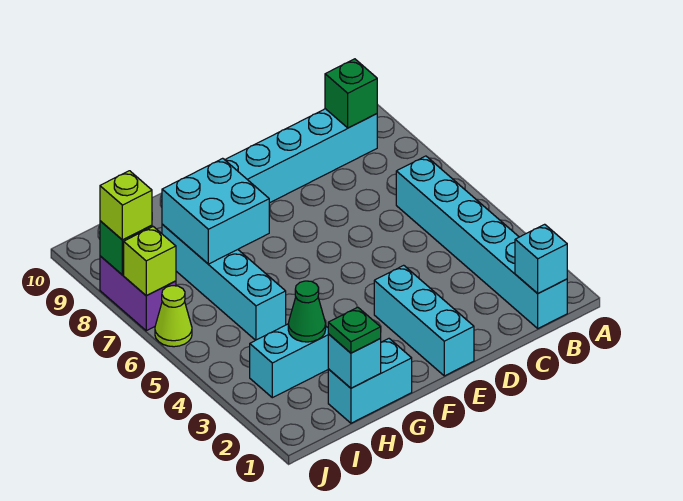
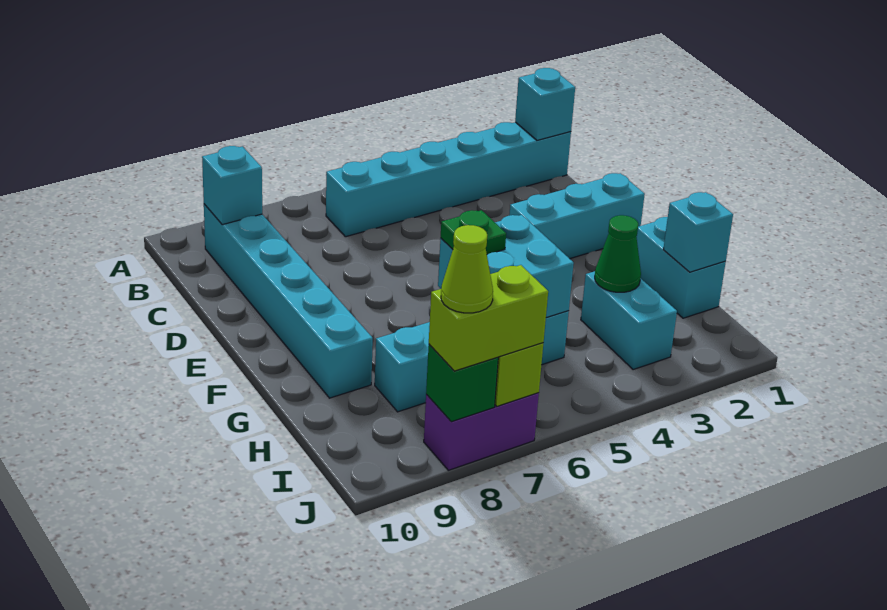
green brick B9 level 2 -> cyan brick B9 level 2
cyan brick G7:H8 level 2 -> cyan brick G5:H6 level 2
green plate H1 level 3 -> green plate G6 level 3
lime cone J6 level 1 -> lime cone J8 level 4
lime brick J8 level 3 -> lime brick J7:J8 level 3

